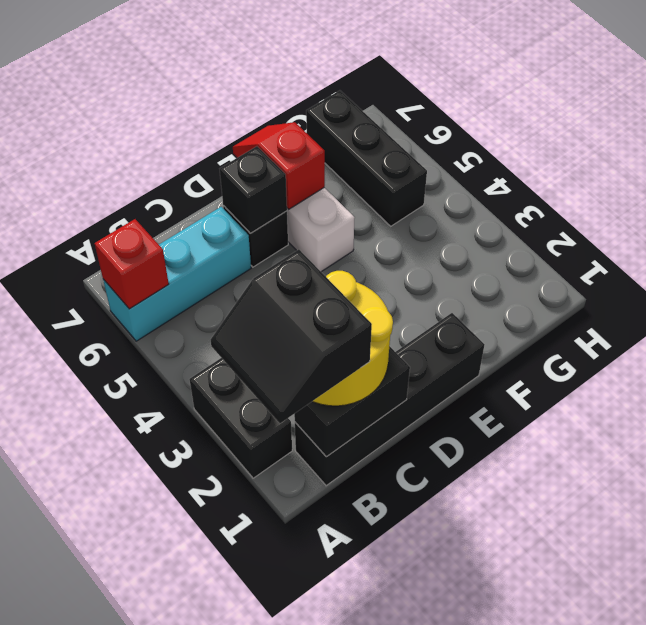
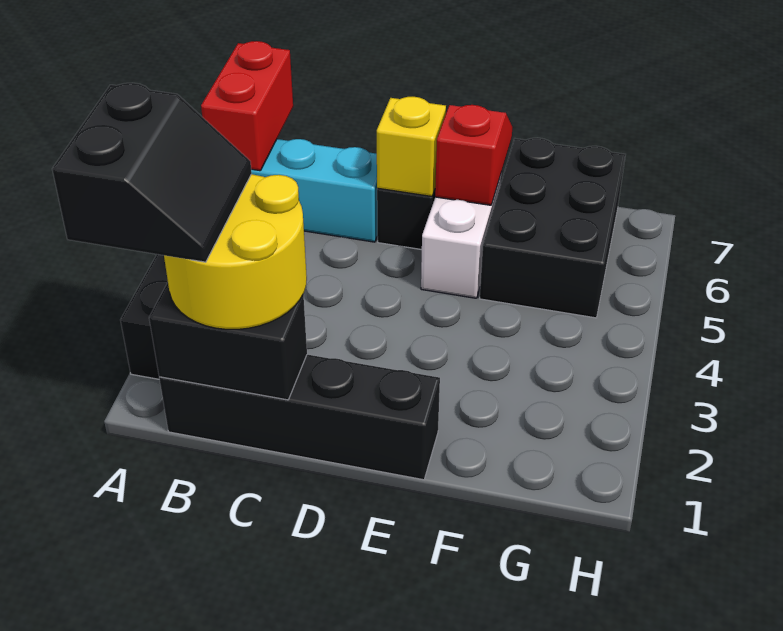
black slope A1:B2 level 4 top B -> black slope A1:B2 level 4 top A
red brick A6 level 2 -> red brick A6:A7 level 2
black brick D6 level 2 -> yellow brick D6 level 2
black brick G5:G7 level 1 -> black brick F5:G7 level 1

